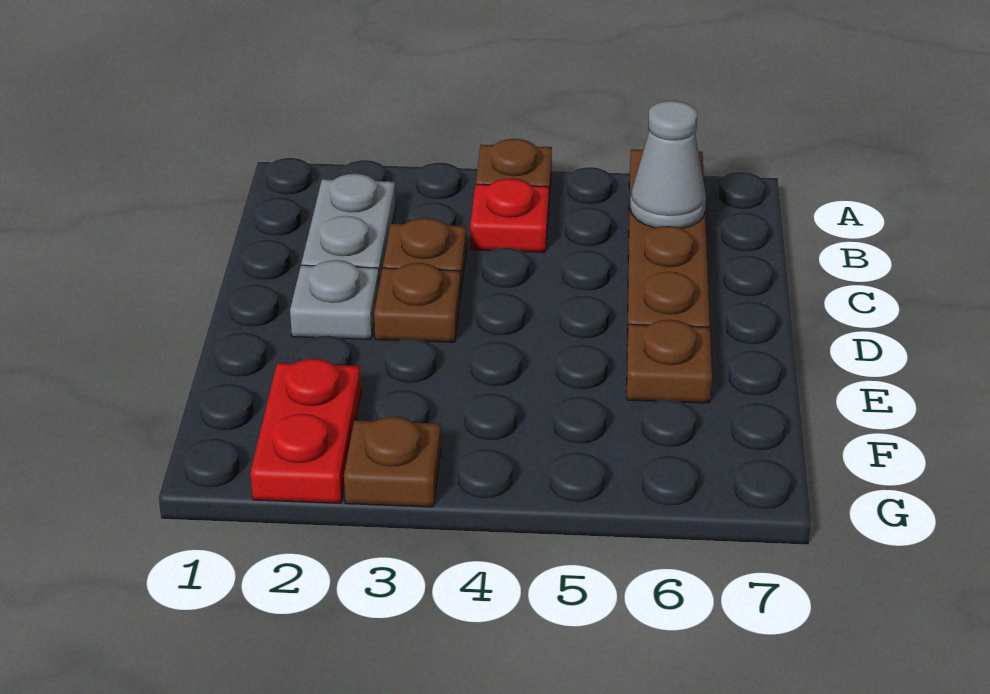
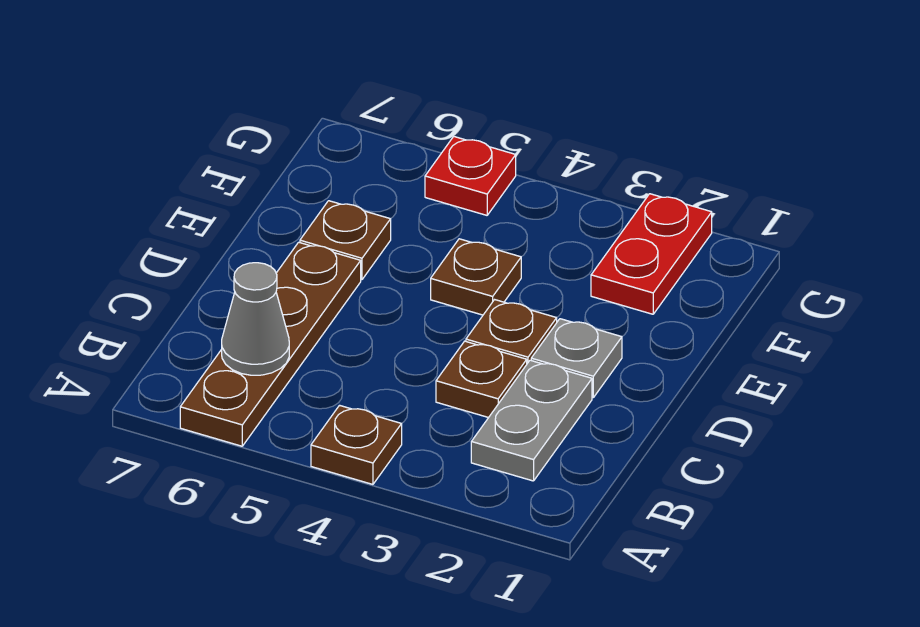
red plate B4 level 1 -> red plate G5 level 1
brown plate G3 level 1 -> brown plate E4 level 1

